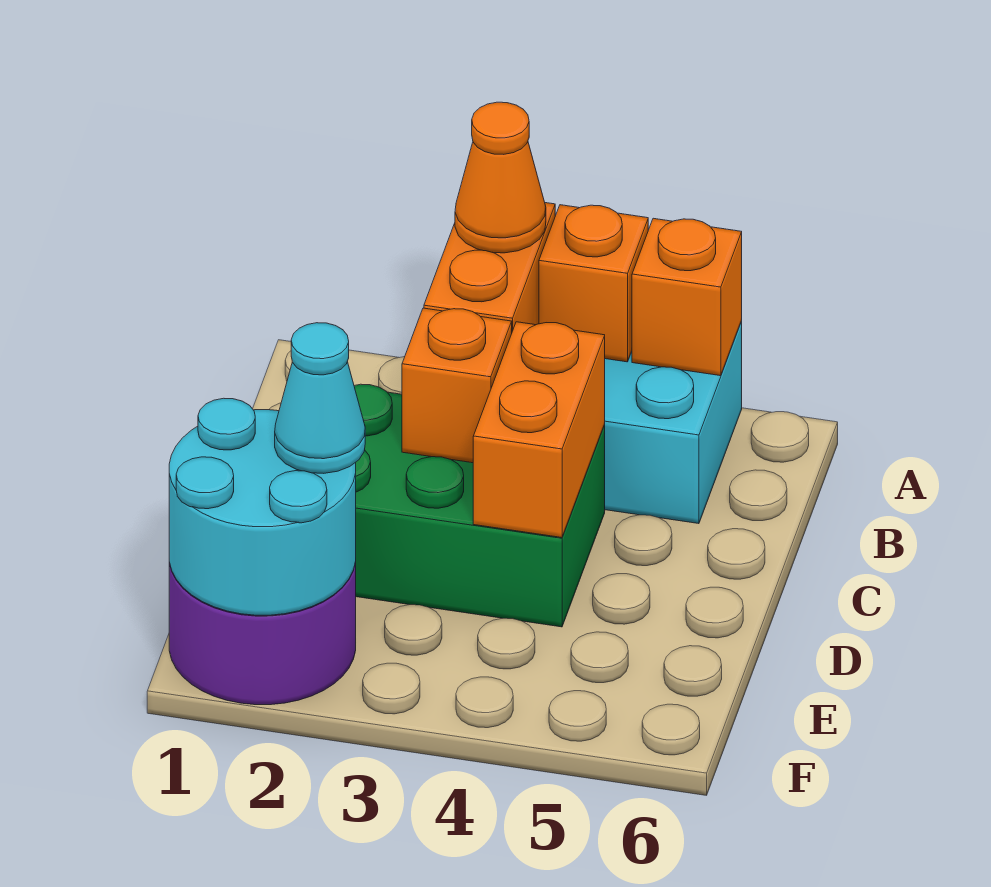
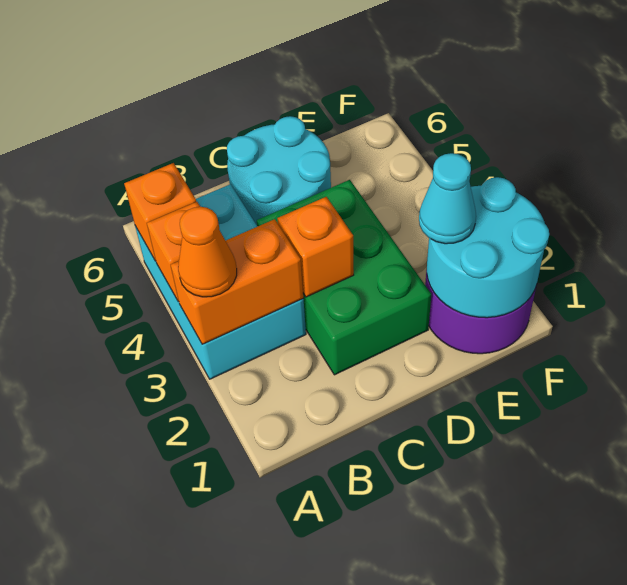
orange brick C4:D4 level 2 -> none
none -> cyan round brick C5:D6 level 1

